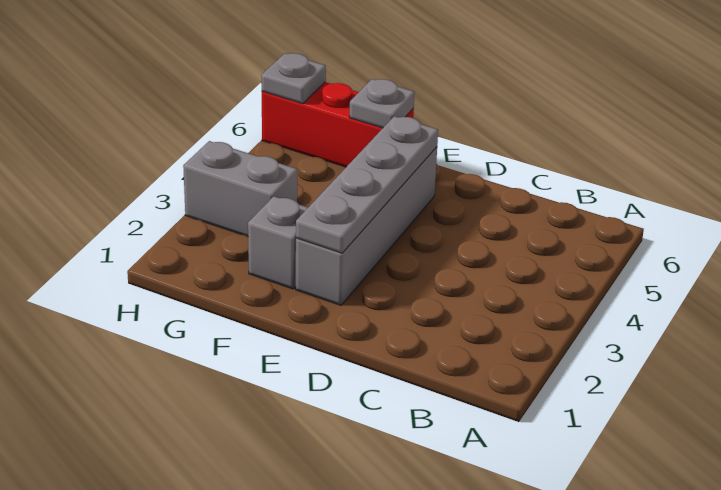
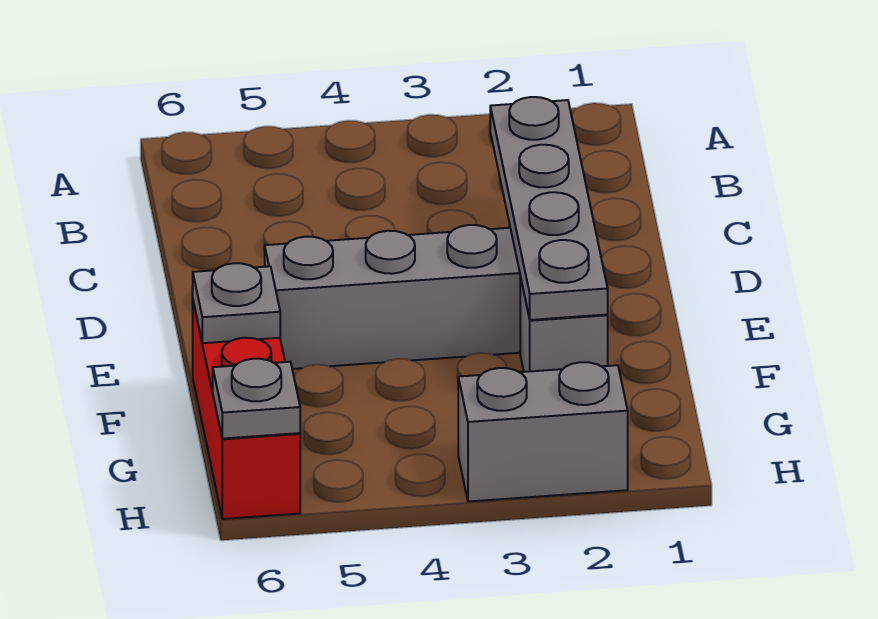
grey plate E2:E5 level 2 -> grey plate C2:F2 level 2
grey brick G3:H3 level 1 -> grey brick H2:H3 level 1

